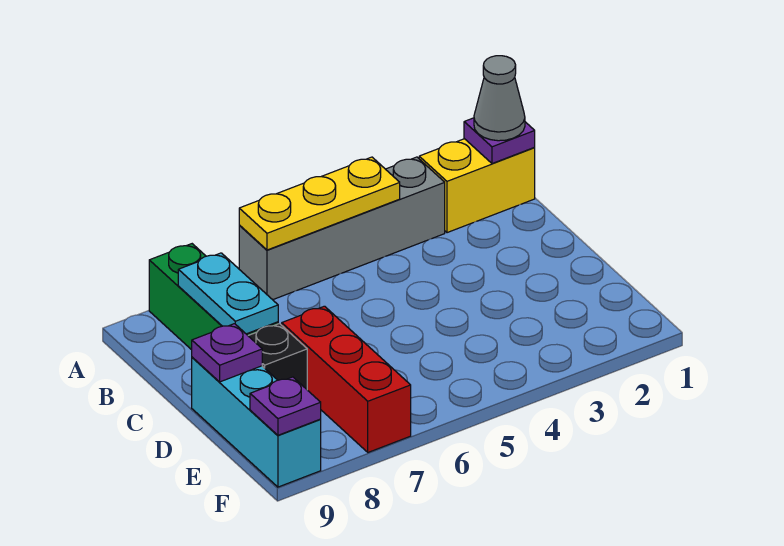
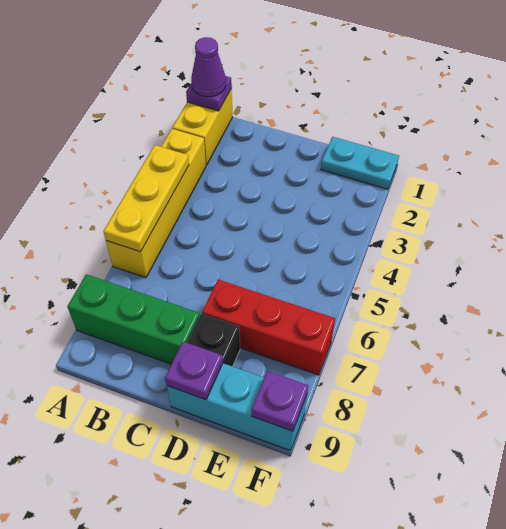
grey cone A1 level 3 -> purple cone A1 level 3
grey brick A3:A6 level 1 -> yellow brick A3:A6 level 1
cyan plate B8:C8 level 2 -> cyan plate E1:F1 level 1

